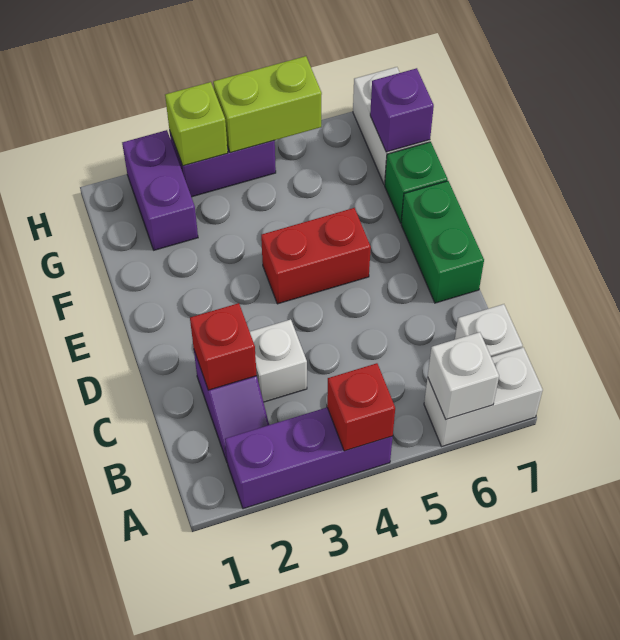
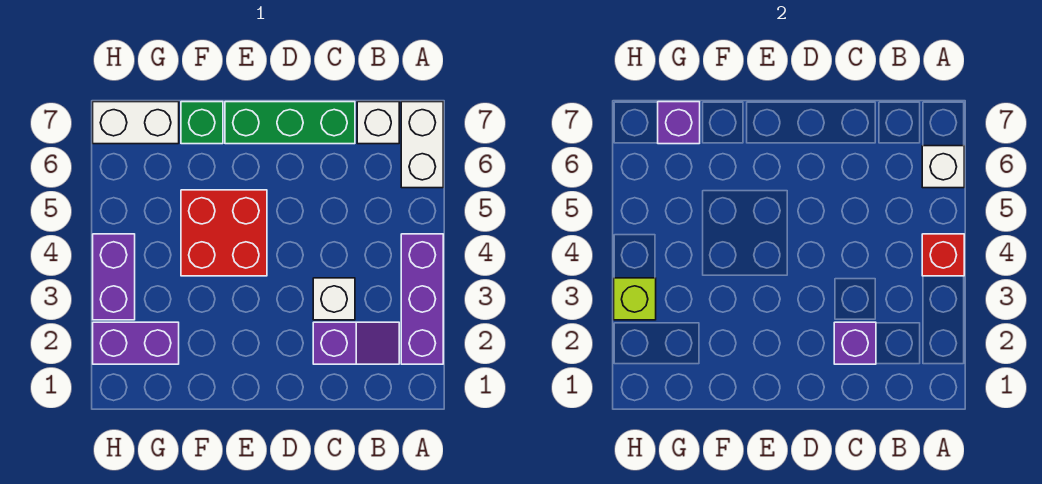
red brick C2 level 2 -> purple brick C2 level 2
green brick D7:E7 level 1 -> green brick C7:E7 level 1
red brick E4:E5 level 1 -> red brick E4:F5 level 1
lime brick H4:H5 level 2 -> none

